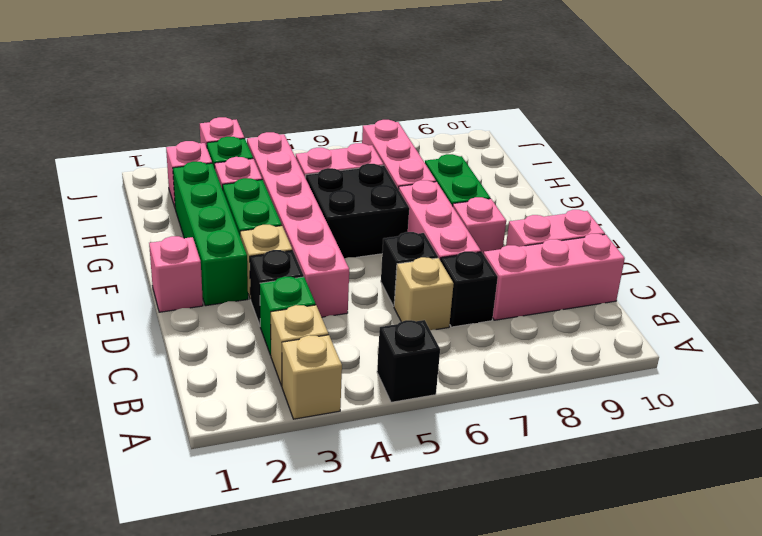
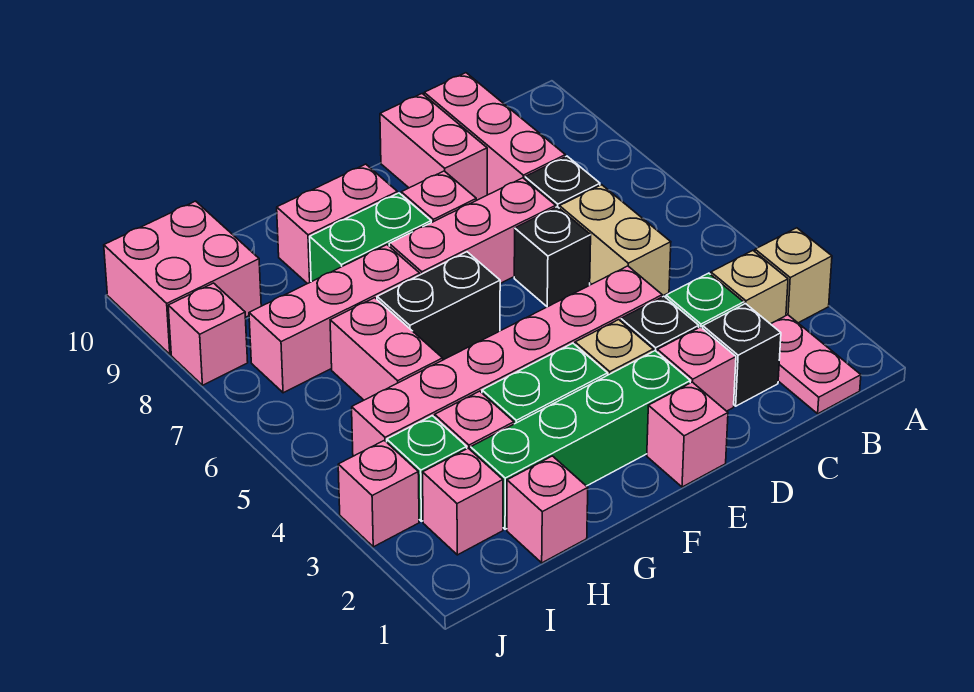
black brick A5 level 1 -> black brick C2 level 1
none -> pink plate B1:B2 level 1
tan brick C6 level 1 -> tan brick C5:C6 level 1
none -> pink brick D2 level 1
black brick F5:G6 level 1 -> black brick F6:G6 level 1
none -> pink brick F9:G9 level 1
none -> pink brick H1 level 1
none -> pink brick I9:J10 level 1
none -> pink brick J8 level 1

